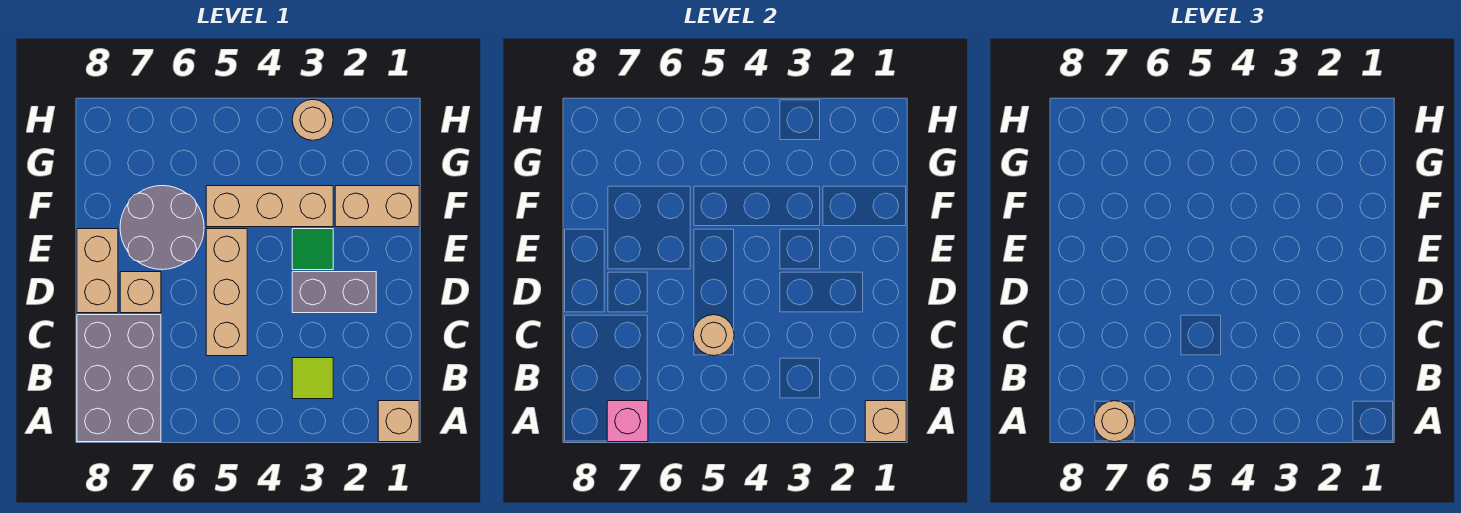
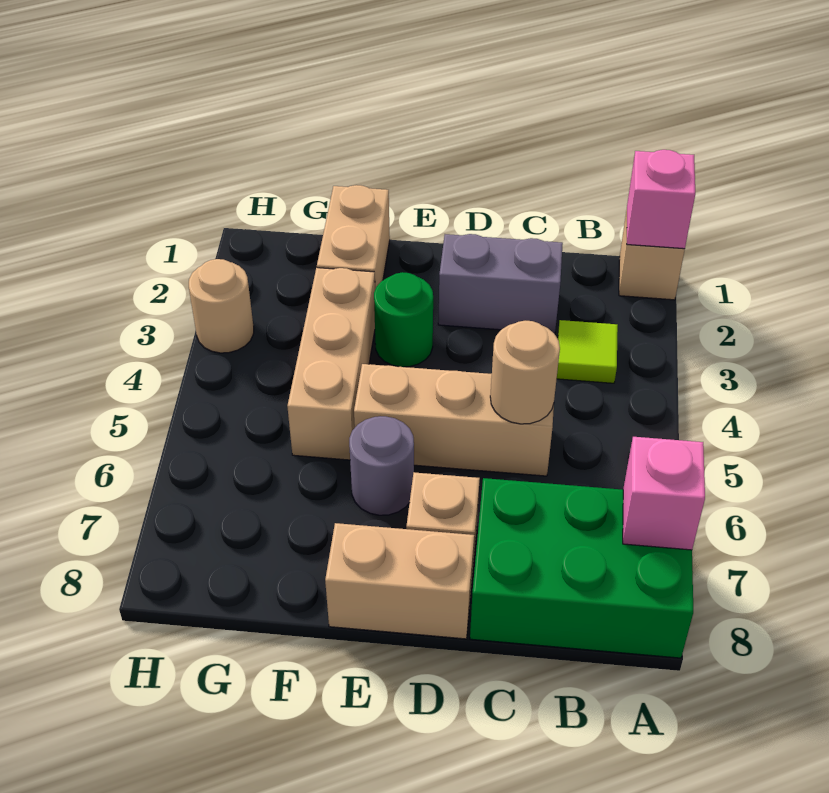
tan brick A1 level 2 -> pink brick A1 level 2
grey brick A7:C8 level 1 -> green brick A7:C8 level 1
tan round brick A7 level 3 -> none
grey brick D2:D3 level 1 -> grey brick C2:D2 level 1
green tile E3 level 1 -> green round brick E3 level 1
grey round brick E6:F7 level 1 -> grey round brick E6 level 1

